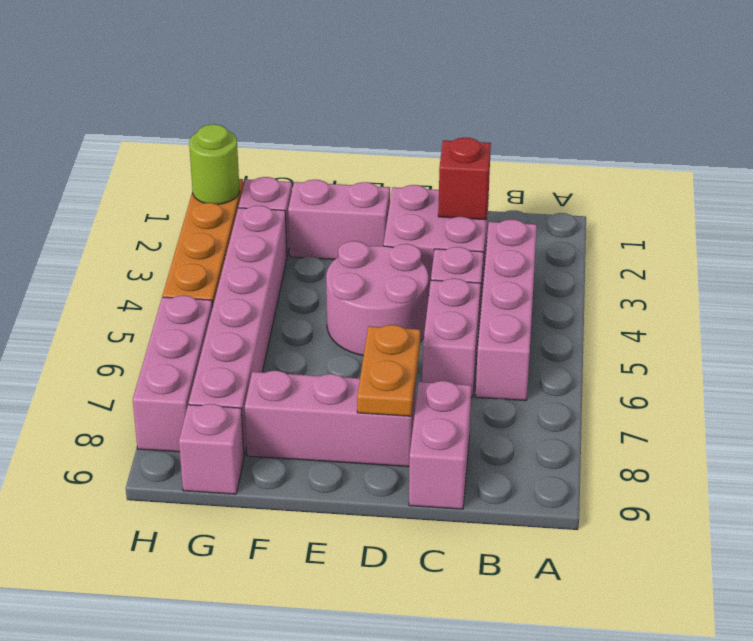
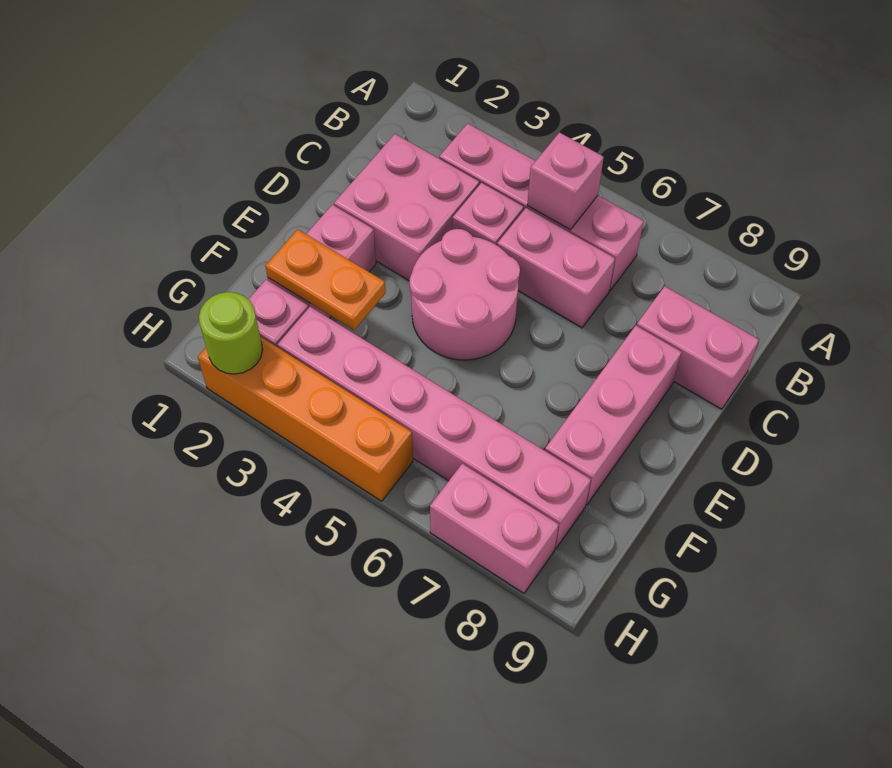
red brick C2 level 2 -> none
orange plate D7:D8 level 2 -> orange plate F2:F3 level 2
pink brick G9 level 1 -> pink brick B5 level 2
pink brick H6:H8 level 1 -> pink brick H7:H8 level 1

